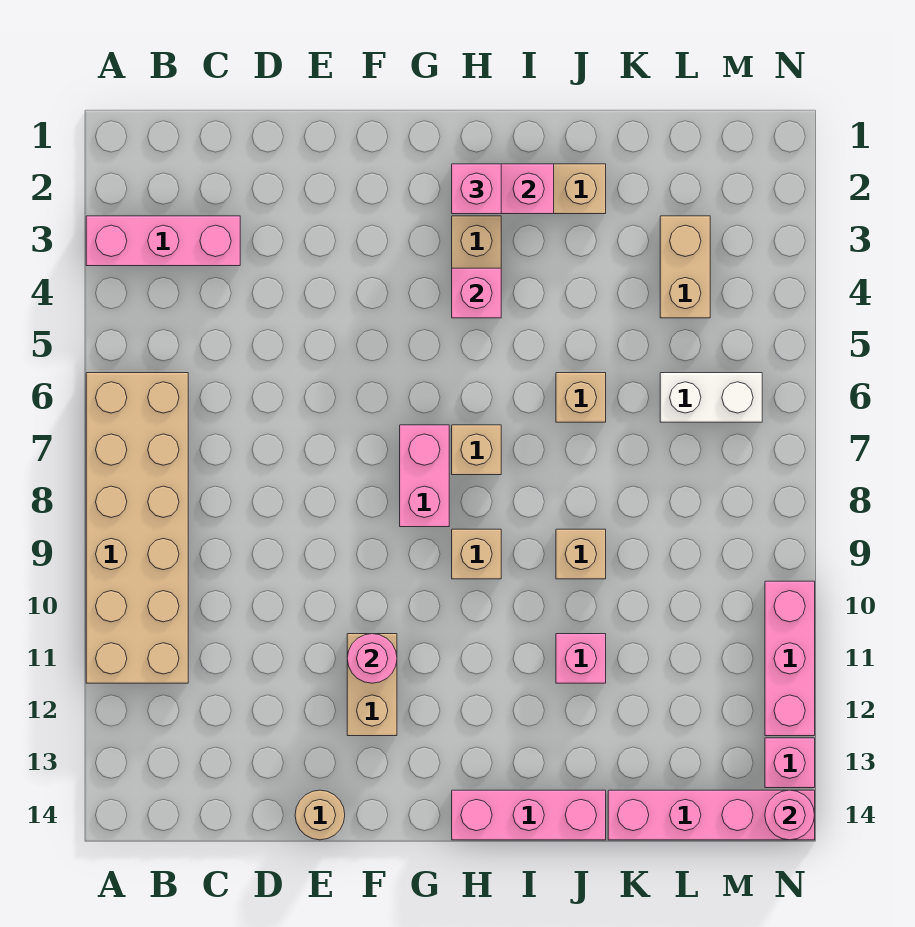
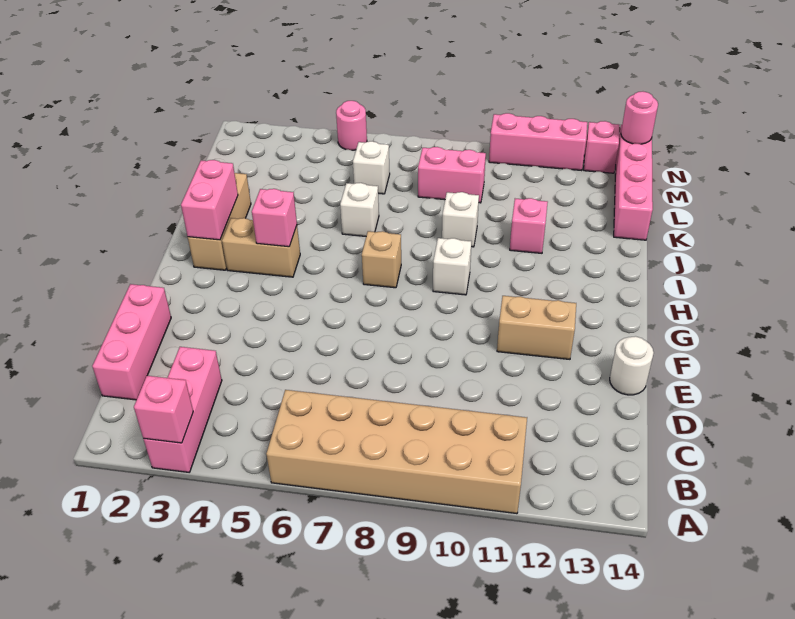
tan round brick E14 level 1 -> white round brick E14 level 1
pink round brick F11 level 2 -> pink round brick N5 level 1
pink brick G7:G8 level 1 -> pink brick L8:L9 level 1
pink brick H2 level 3 -> pink brick A3 level 2
tan brick H9 level 1 -> white brick H9 level 1
pink brick H14:J14 level 1 -> pink brick C1:E1 level 1
tan brick J6 level 1 -> white brick J6 level 1
tan brick J9 level 1 -> white brick J9 level 1
tan brick L3:L4 level 1 -> none
white brick L6:M6 level 1 -> white brick L6 level 1

